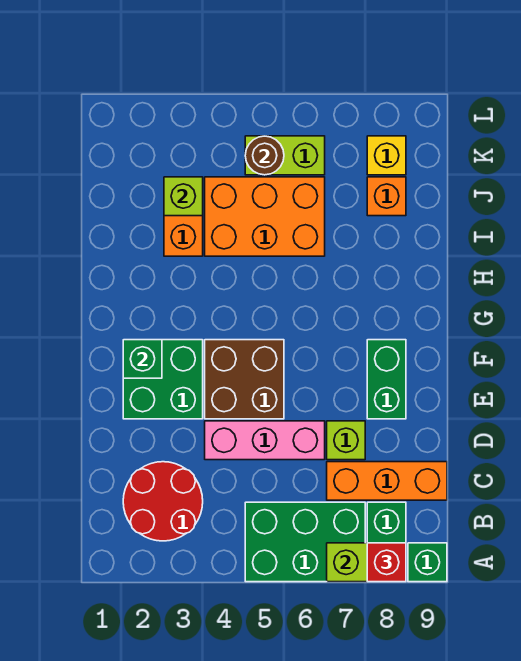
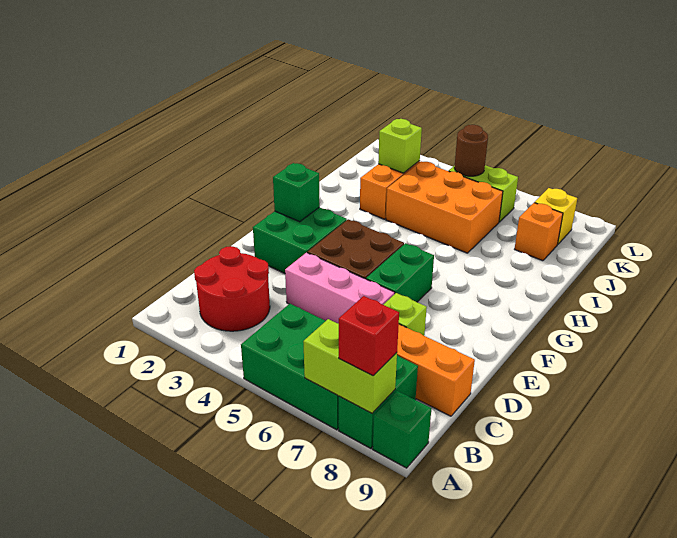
green brick E8:F8 level 1 -> green brick E6:F6 level 1

